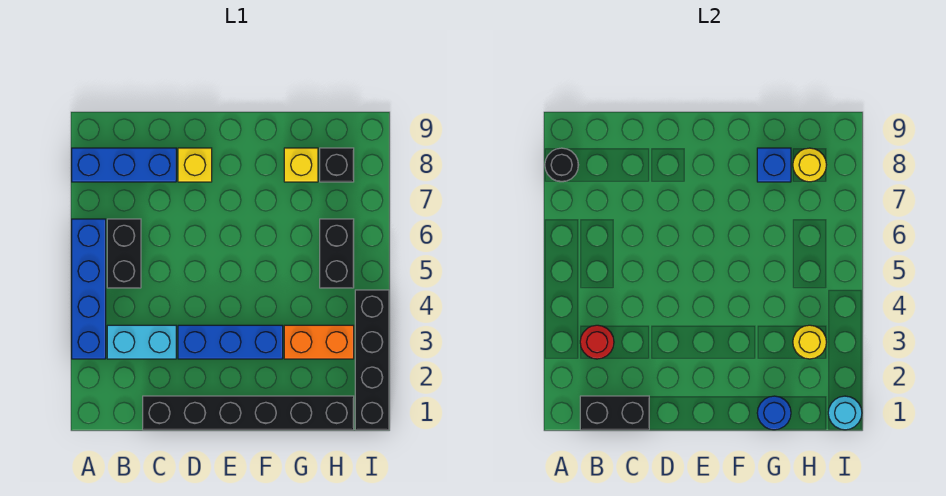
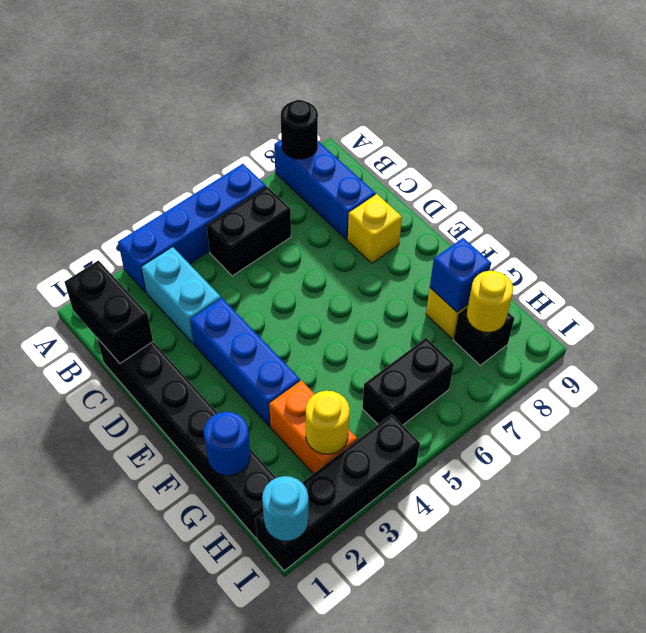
red round brick B3 level 2 -> none

